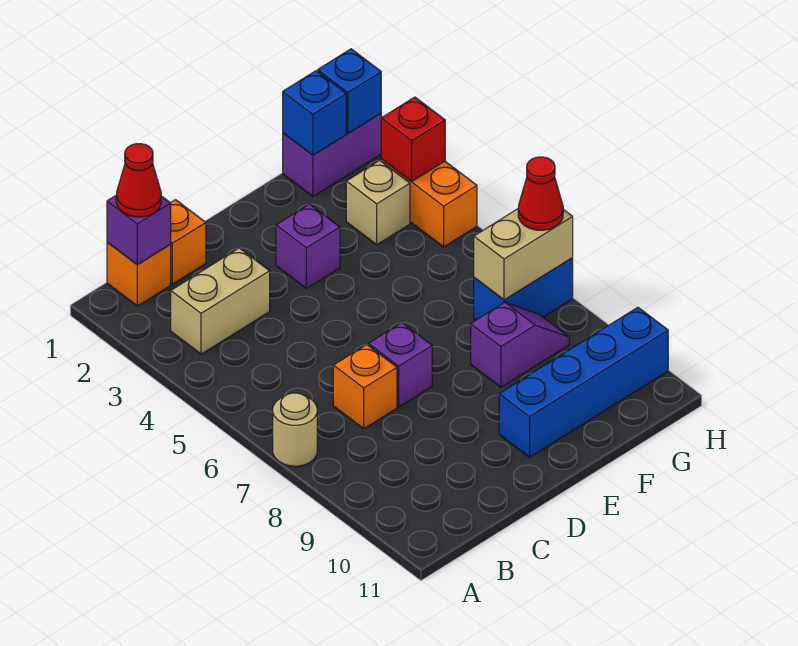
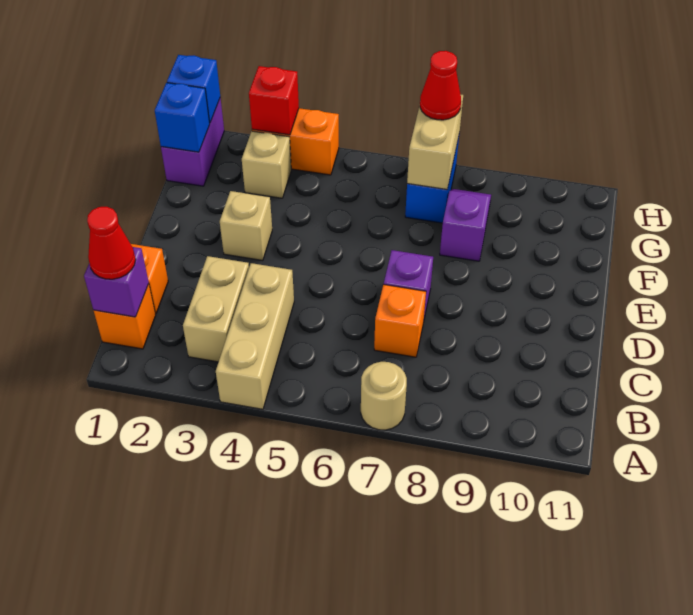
none -> tan brick A4:C4 level 1
purple brick E3 level 1 -> tan brick E3 level 1
blue brick E10:H10 level 1 -> none

